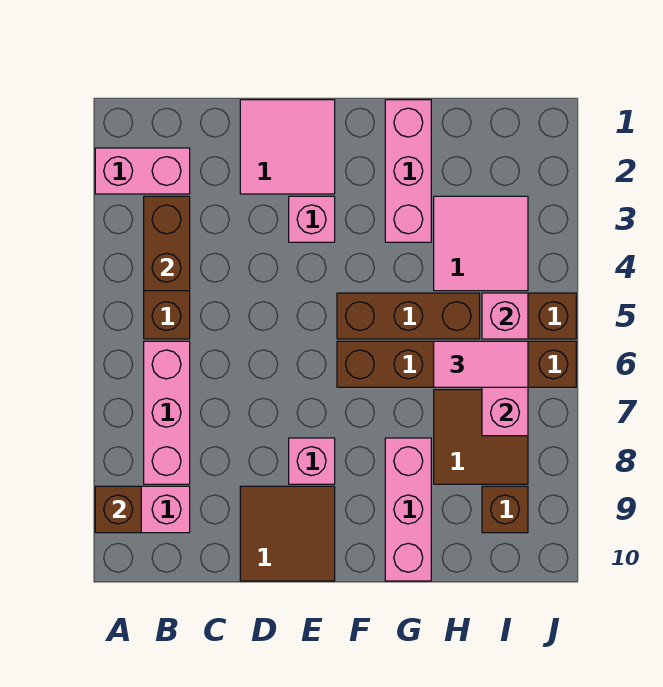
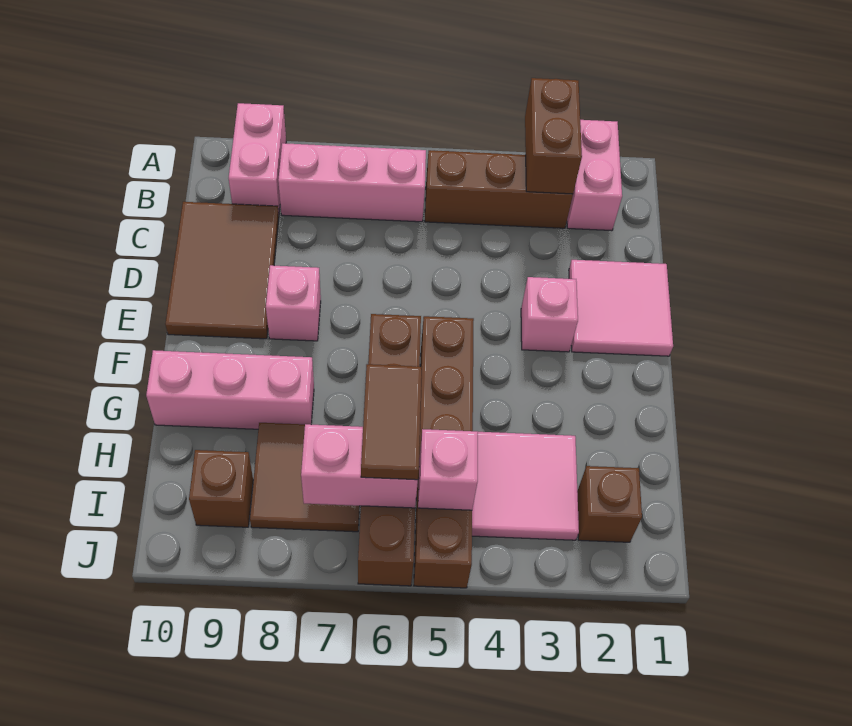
brown brick A9 level 2 -> brown brick I2 level 1
brown brick B3:B4 level 2 -> brown brick A3:B3 level 2
brown tile D9:E10 level 1 -> brown tile C9:E10 level 1
pink brick G1:G3 level 1 -> none
pink tile H6:I6 level 3 -> brown tile H6:I6 level 3

